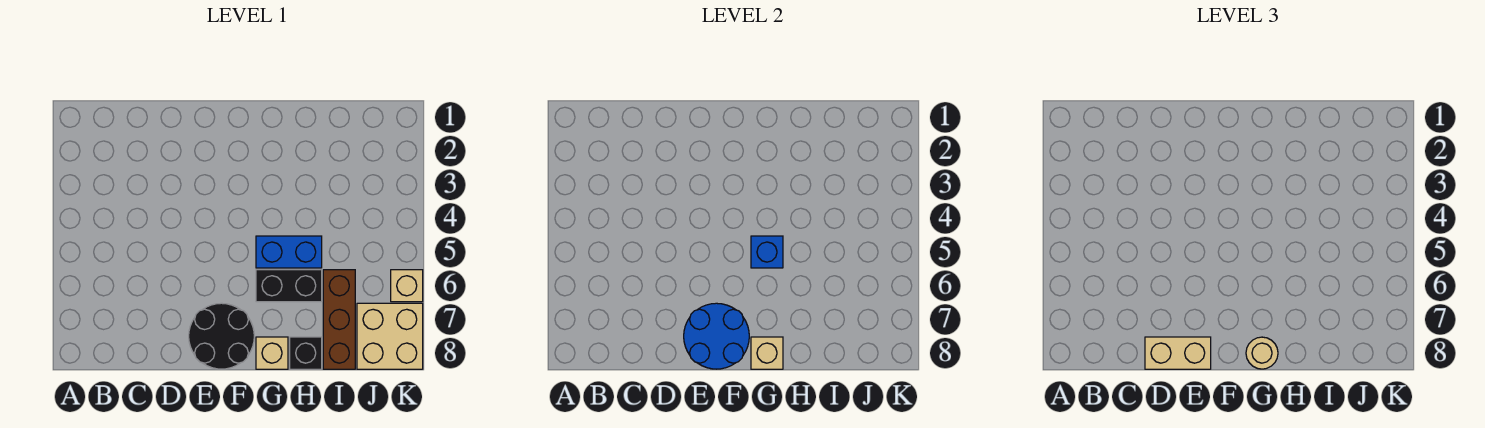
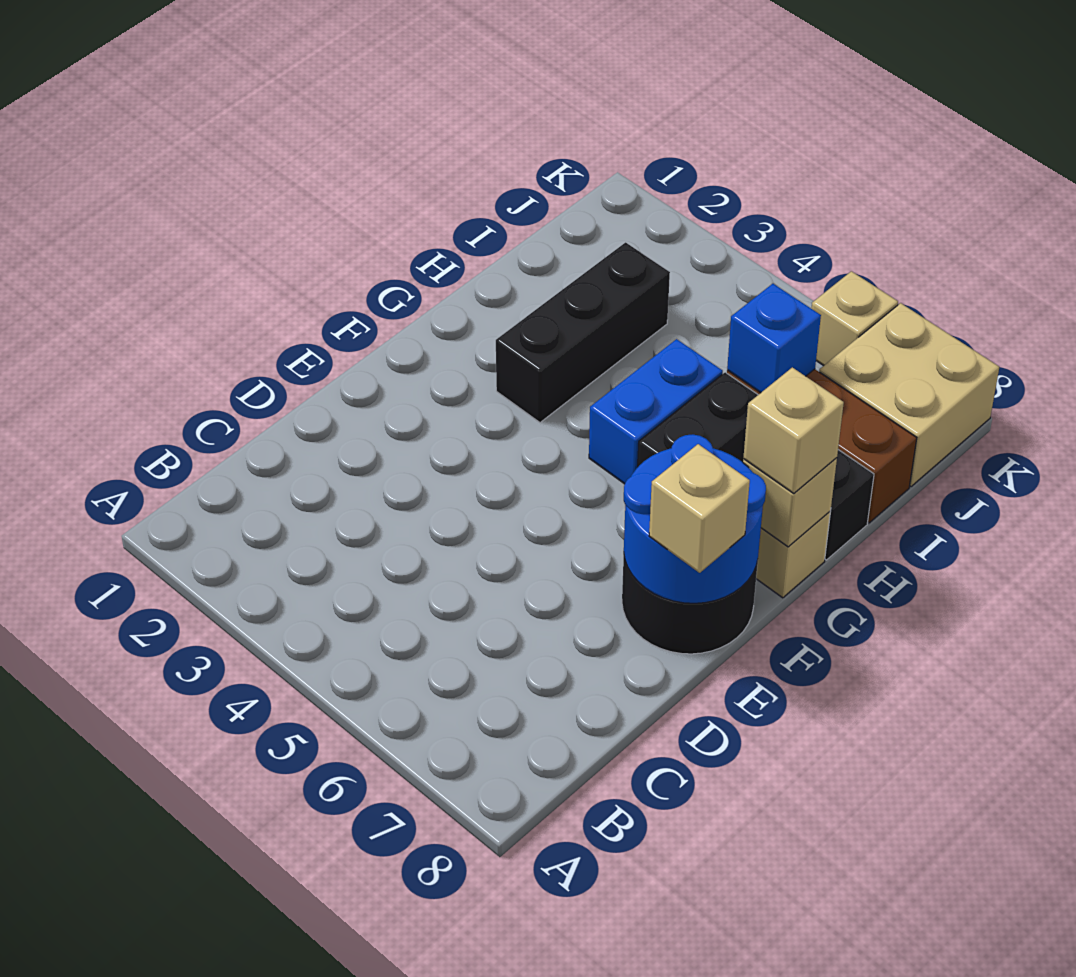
tan brick D8:E8 level 3 -> tan brick E8 level 3
none -> black brick G3:I3 level 1
blue brick G5 level 2 -> blue brick I6 level 2
tan round brick G8 level 3 -> tan brick G8 level 3

